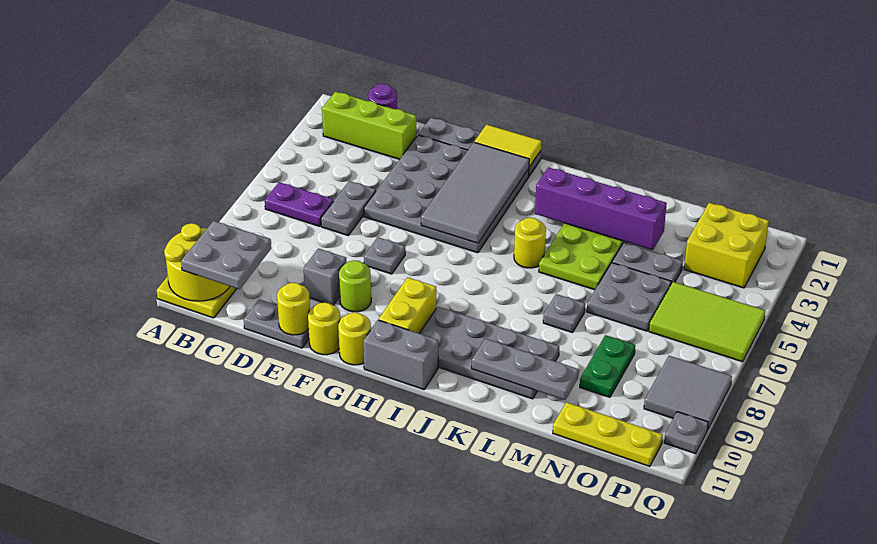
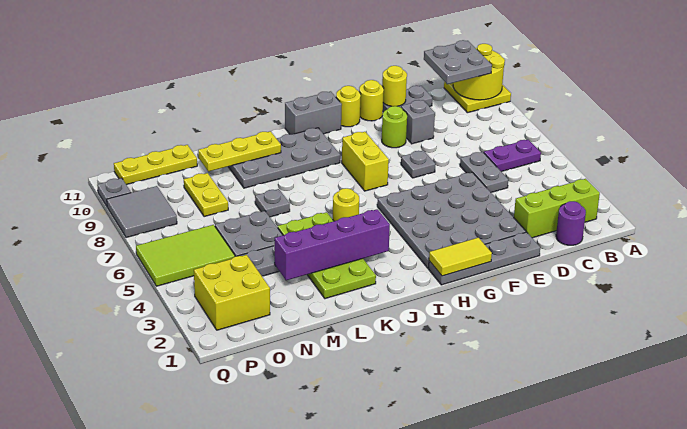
grey tile G2:H5 level 2 -> none
yellow brick H9:H10 level 1 -> yellow brick H7:H8 level 1
grey plate K10:M10 level 2 -> yellow plate K10:M10 level 2
green plate N8:N9 level 1 -> yellow plate N8:N9 level 1

